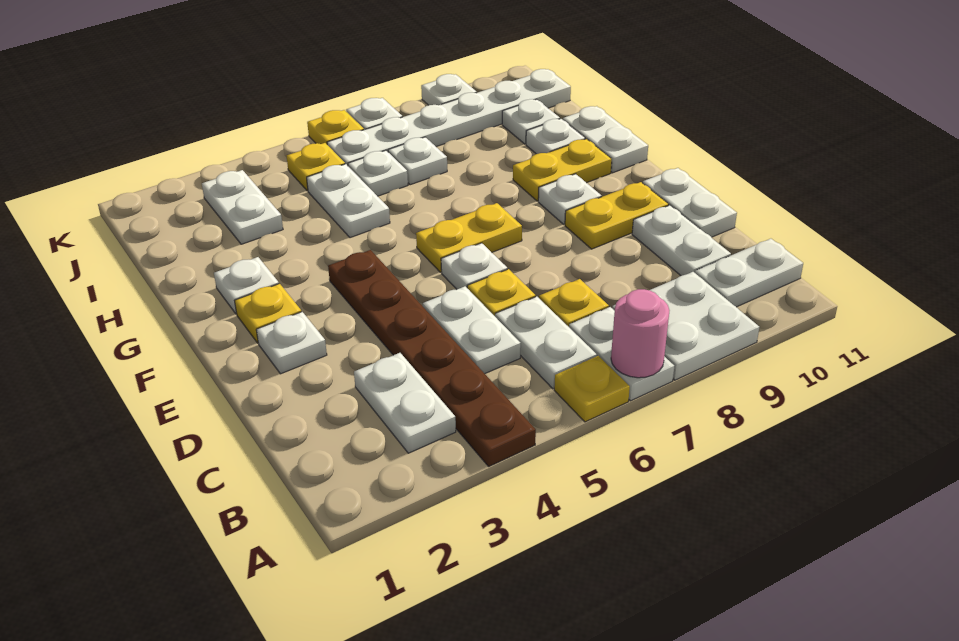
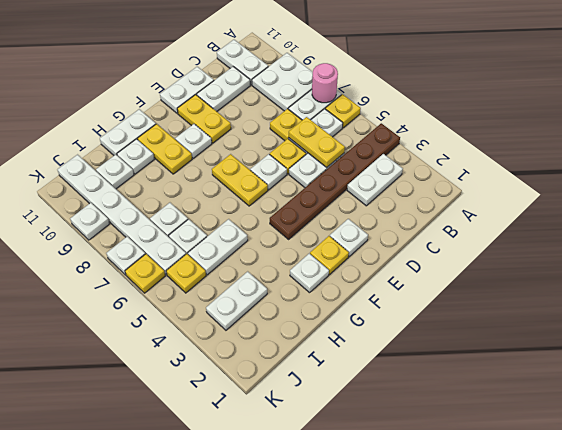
none -> yellow plate C5:C6 level 2

